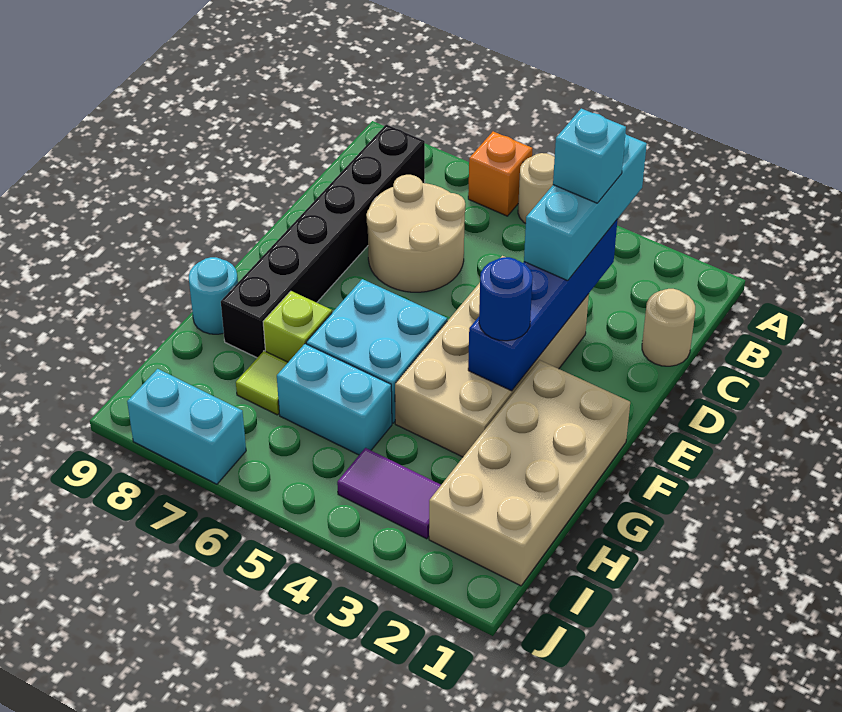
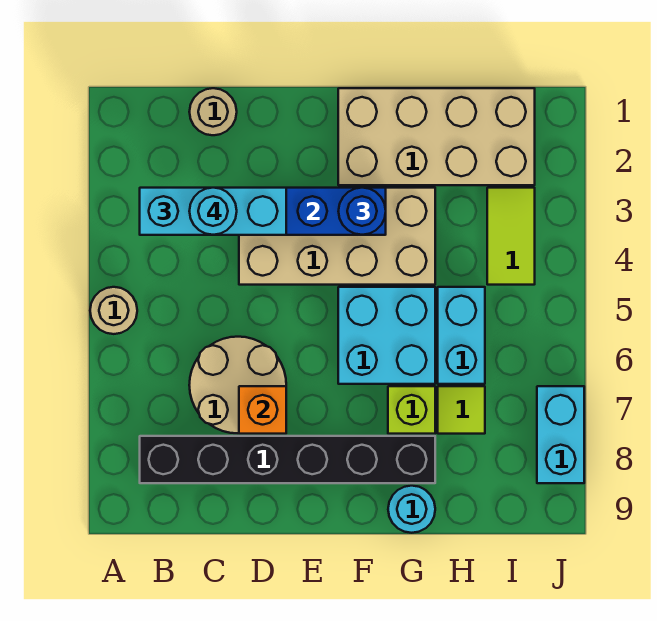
orange brick A6 level 1 -> orange brick D7 level 2
cyan brick C3 level 4 -> cyan round brick C3 level 4
purple tile I3:I4 level 1 -> lime tile I3:I4 level 1

